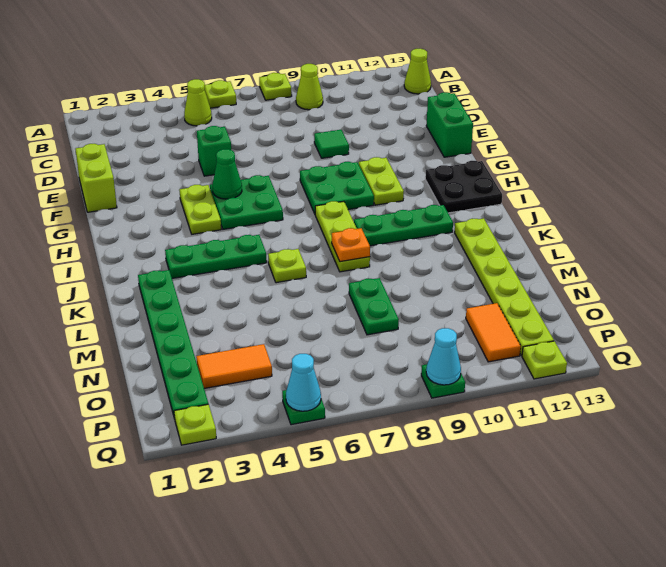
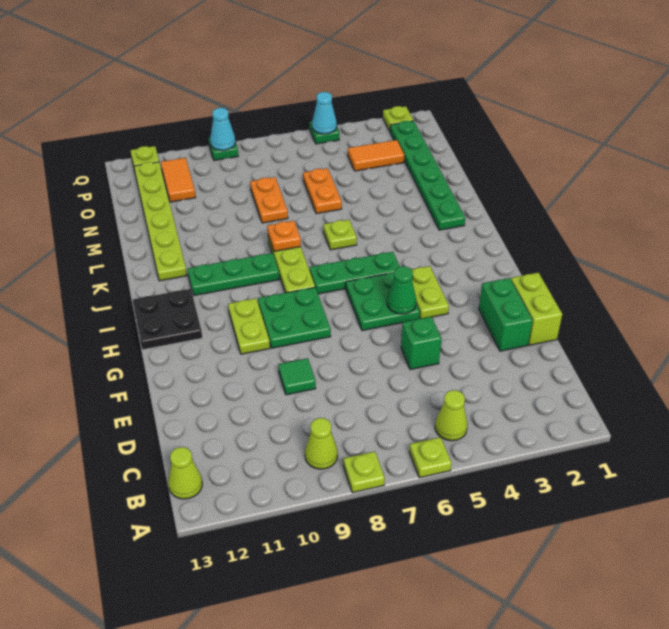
green brick E13:F13 level 1 -> green brick E2:F2 level 1
green plate J3:J5 level 1 -> green plate I5:I7 level 1
none -> orange plate M6:N6 level 1
green plate M8:N8 level 1 -> orange plate M8:N8 level 1

